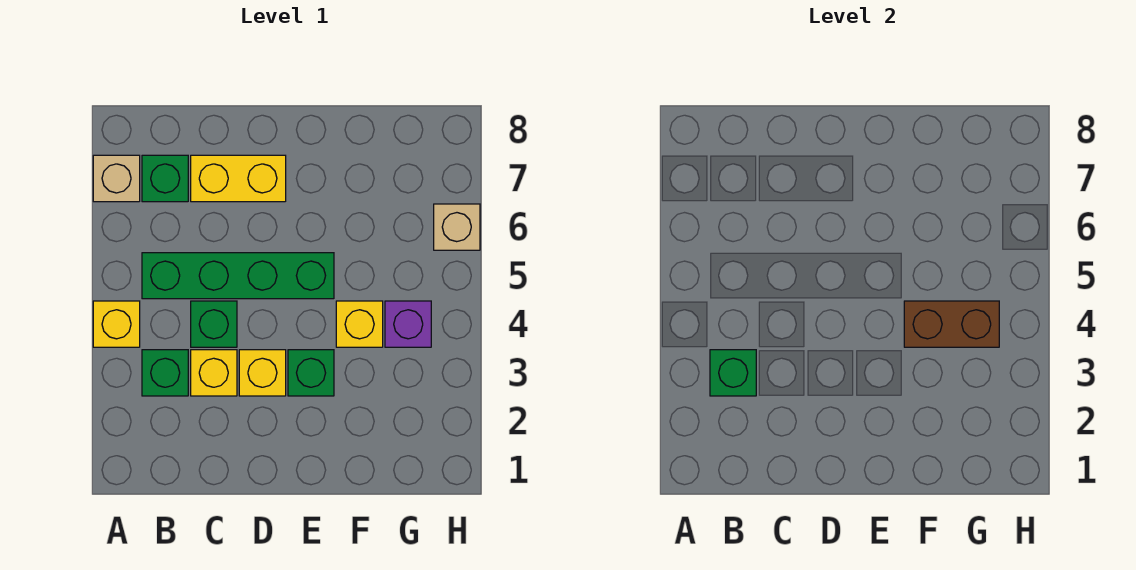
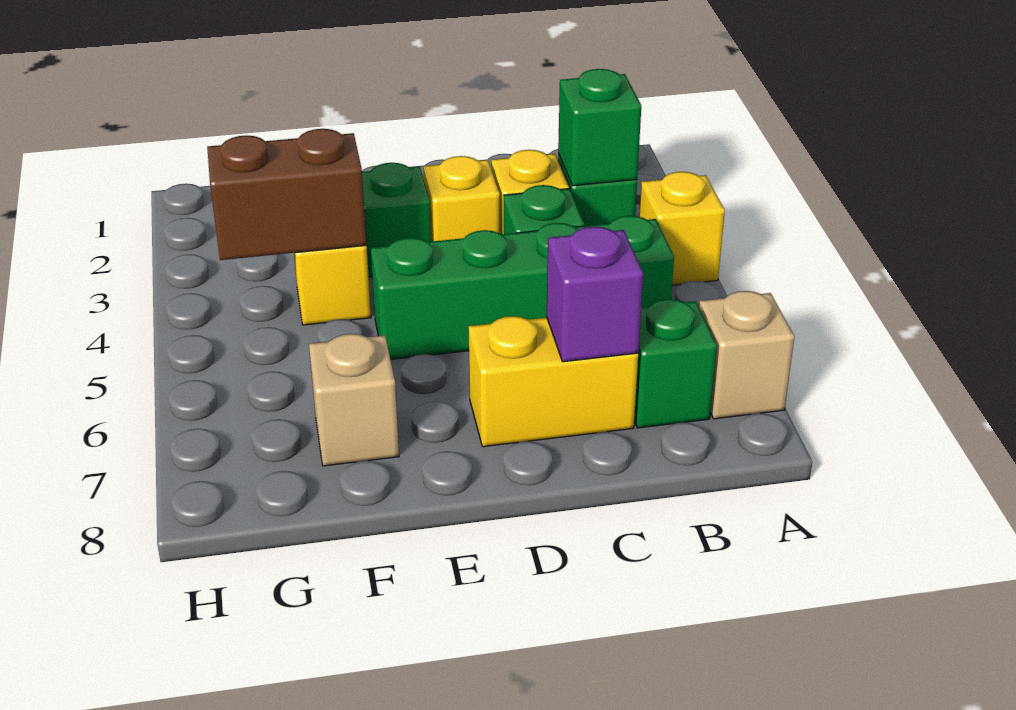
purple brick G4 level 1 -> purple brick C7 level 2
tan brick H6 level 1 -> tan brick F7 level 1

